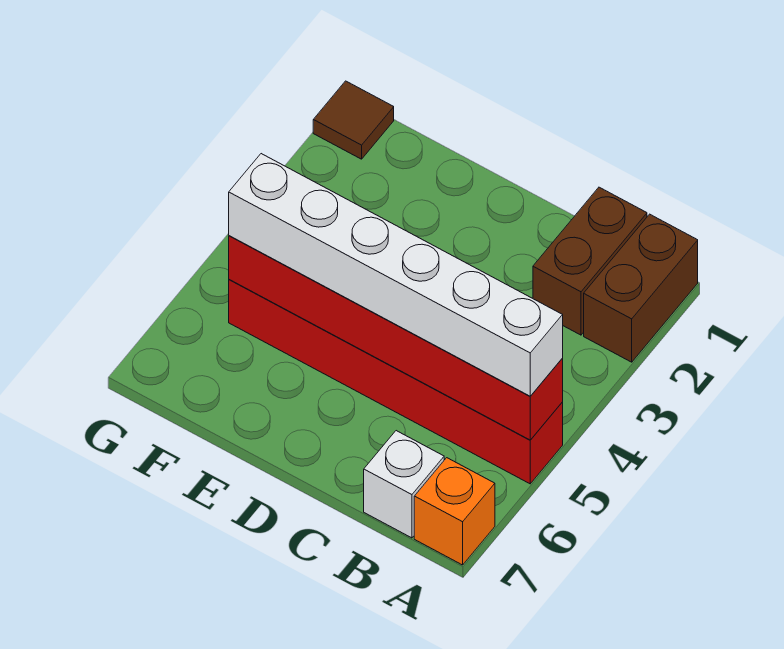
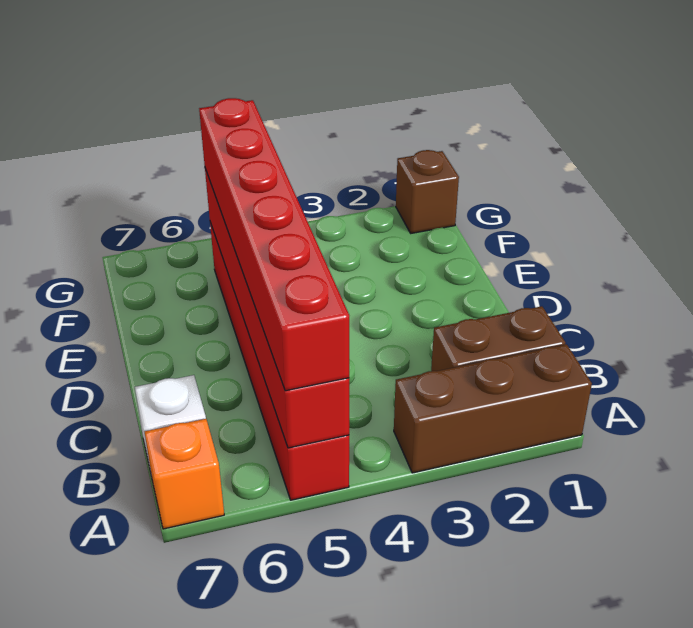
brown brick A1:A2 level 1 -> brown brick A1:A3 level 1
white brick A5:F5 level 3 -> red brick A5:F5 level 3
brown tile G1 level 1 -> brown brick G1 level 1

